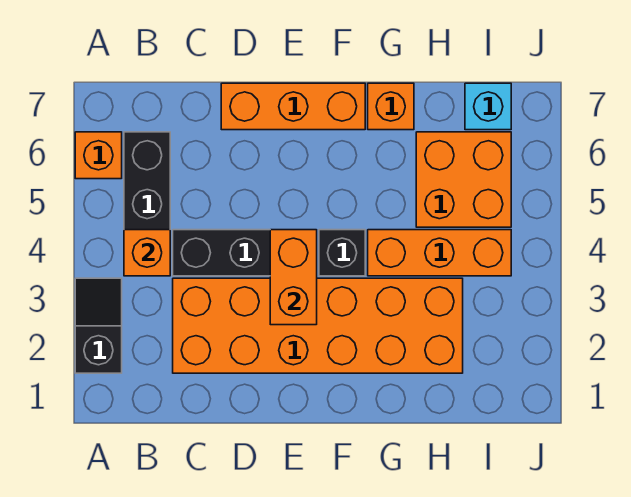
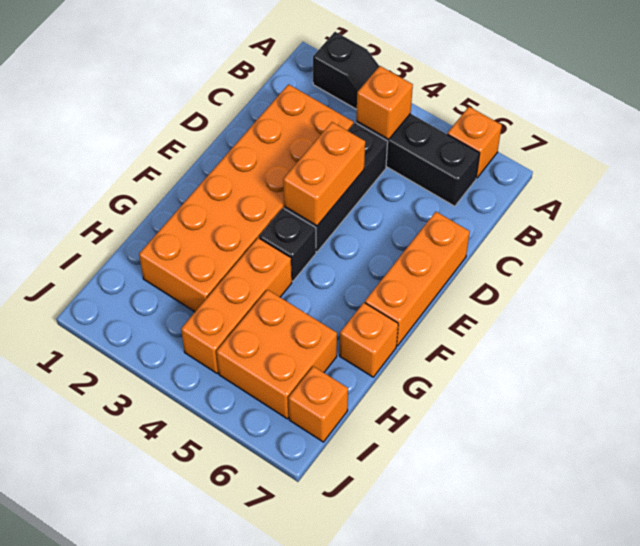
orange brick E3:E4 level 2 -> orange brick D4:E4 level 2
cyan brick I7 level 1 -> orange brick I7 level 1

